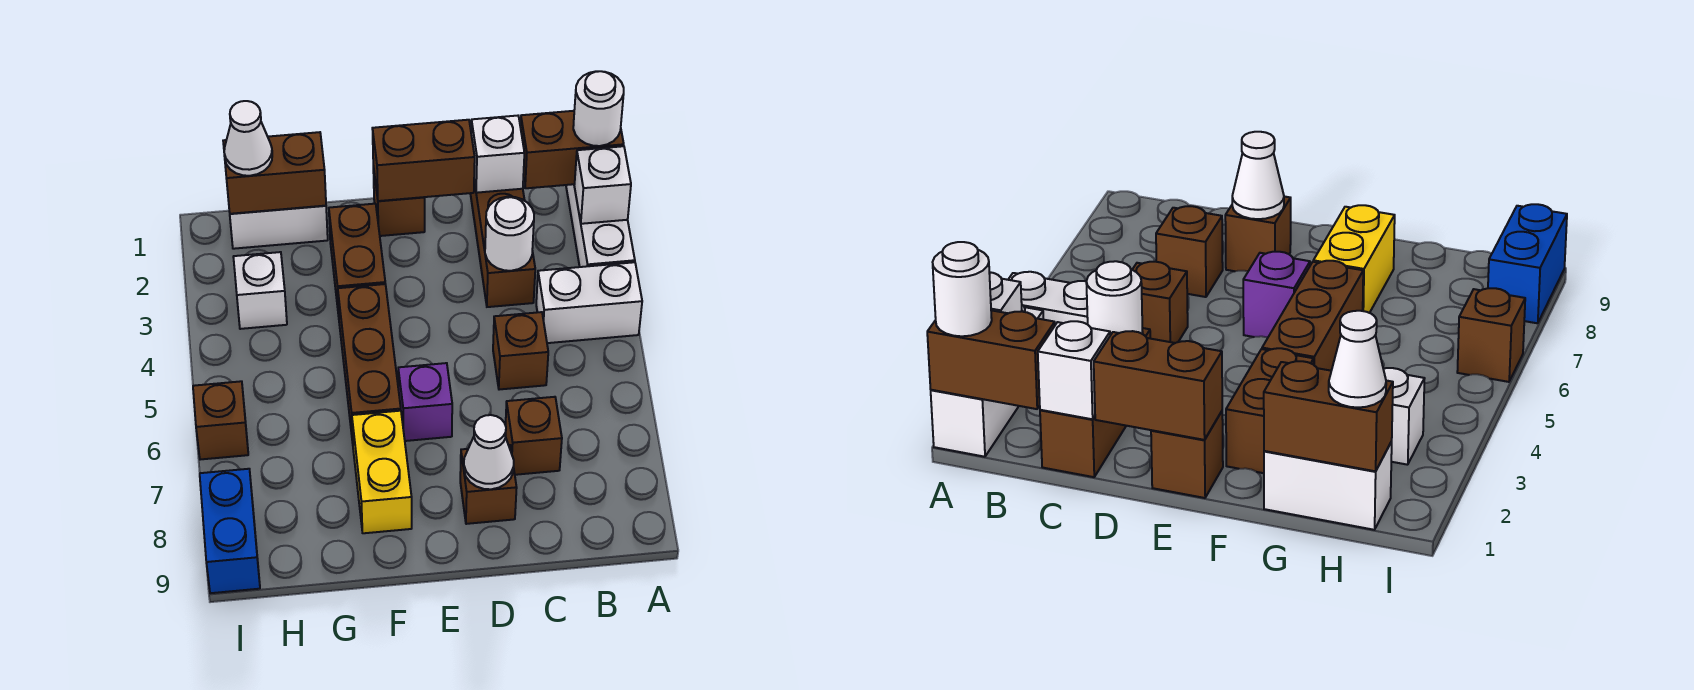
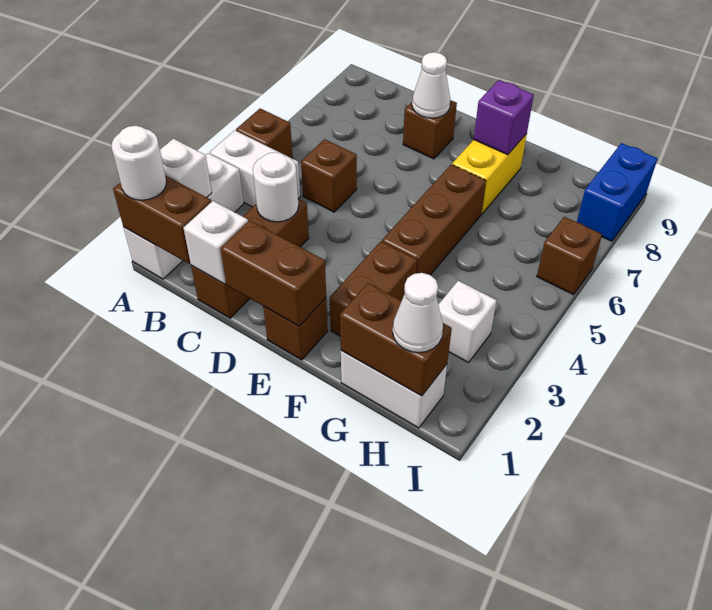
brown brick C7 level 1 -> brown brick A5 level 1
purple brick E6 level 1 -> purple brick F8 level 2

